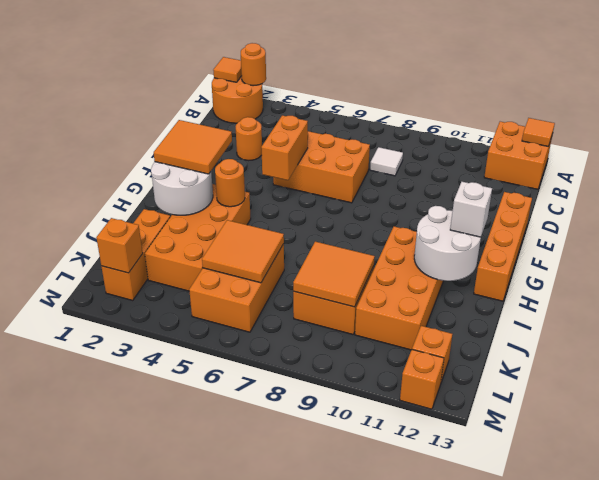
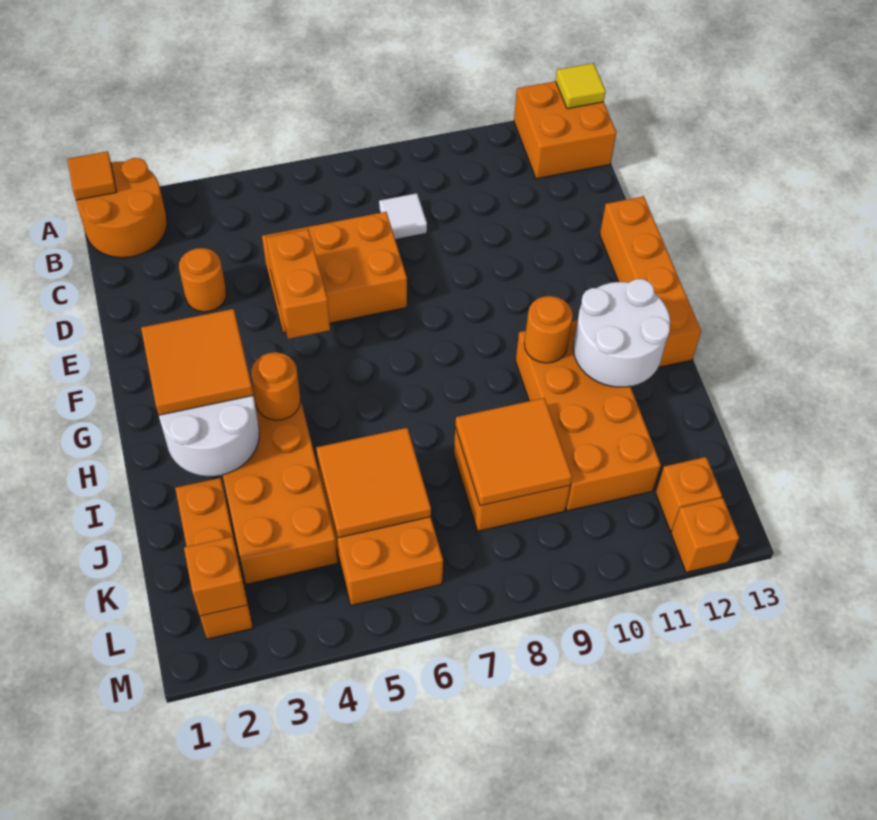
orange round brick A2 level 2 -> orange round brick H10 level 2
orange tile A13 level 2 -> yellow tile A13 level 2
white brick H12 level 3 -> none

